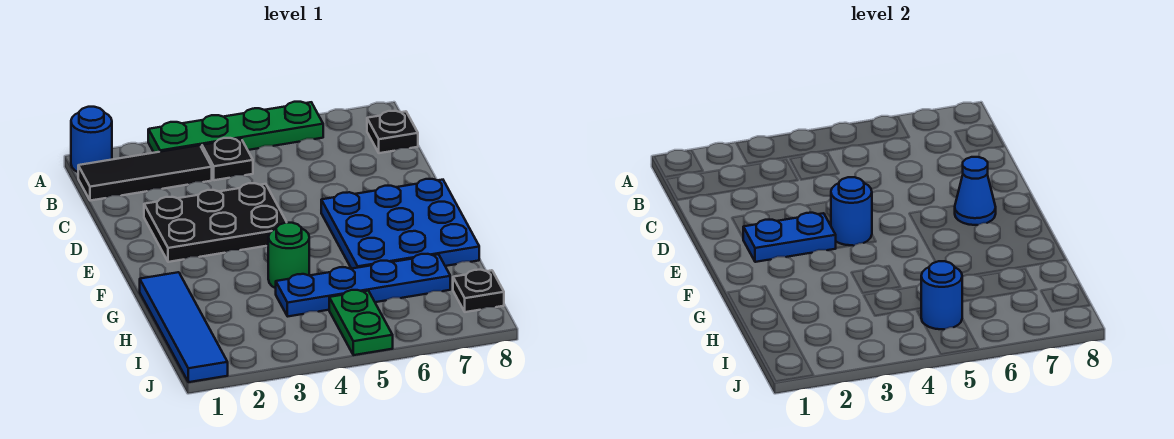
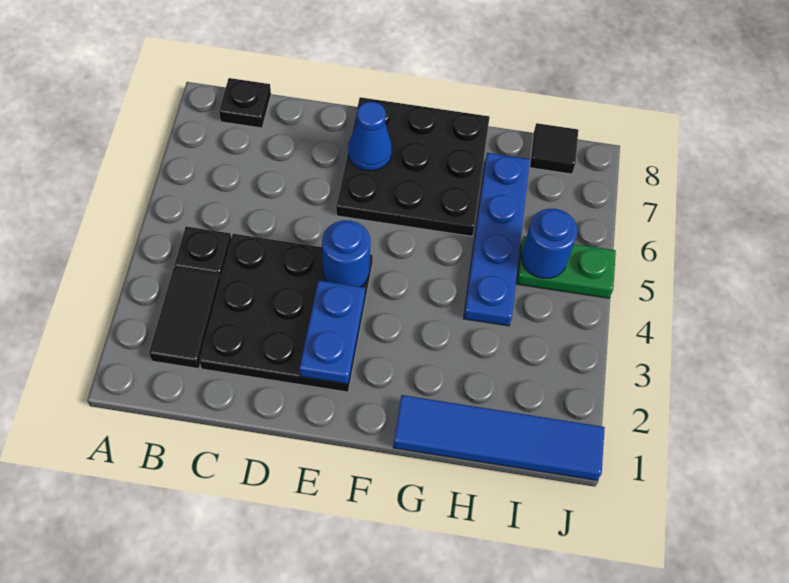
blue round brick A1 level 1 -> none
green plate A3:A6 level 1 -> none
black tile B1:B3 level 1 -> black tile B2:B3 level 1
black plate D2:E4 level 1 -> black plate C2:E4 level 1
blue plate E6:G8 level 1 -> black plate E6:G8 level 1
green round brick G4 level 1 -> none
black plate I8 level 1 -> black tile I8 level 1

